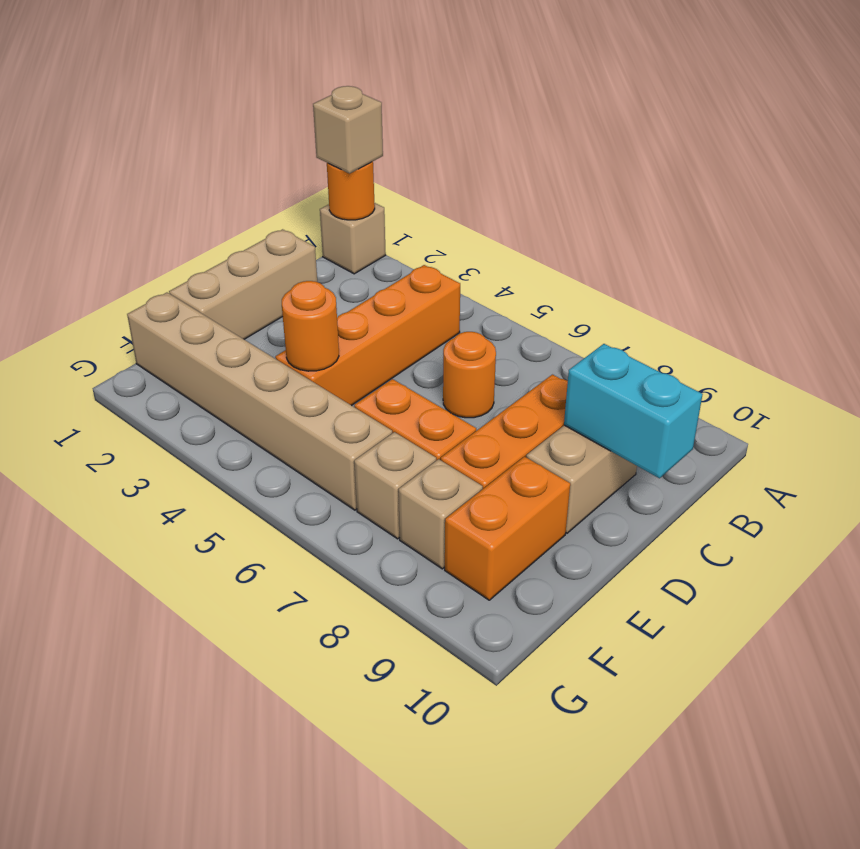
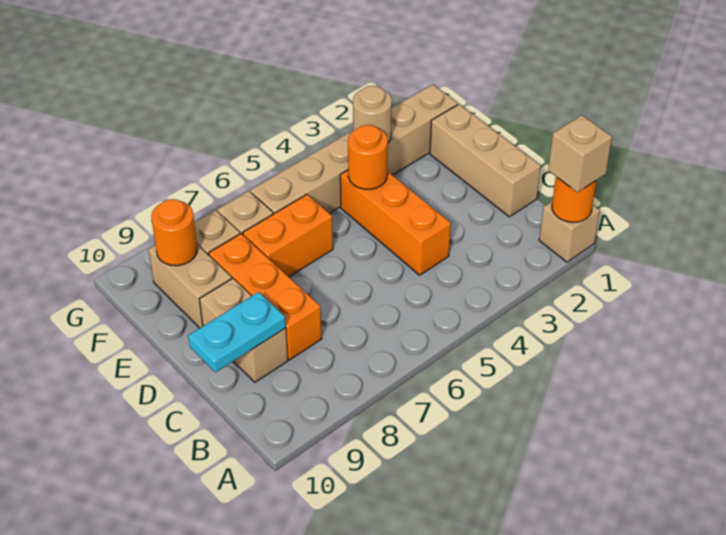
orange brick B4:E4 level 1 -> orange brick C4:E4 level 1
orange round brick C6 level 1 -> orange round brick F9 level 2
cyan brick C9:C10 level 2 -> cyan plate C9:C10 level 2
orange brick E9:F9 level 1 -> tan brick E9:F9 level 1
none -> tan round brick F3 level 2

